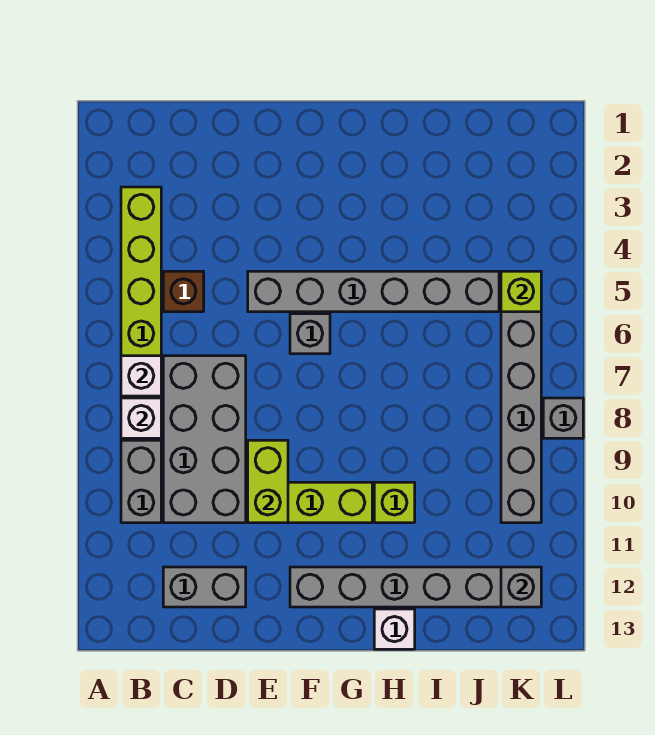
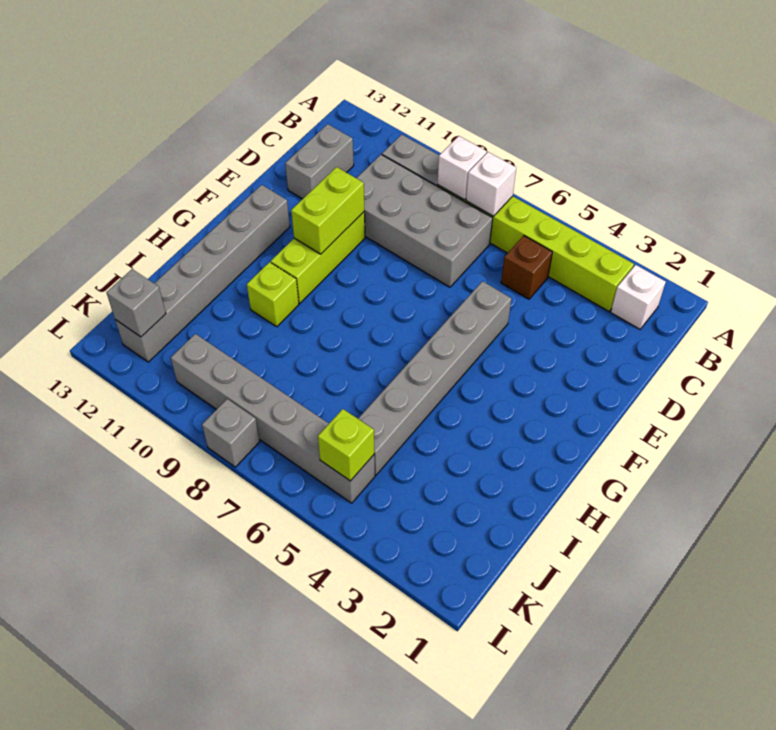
lime brick E9:E10 level 2 -> lime brick E10:F10 level 2
grey brick F6 level 1 -> none
white brick H13 level 1 -> white brick B2 level 1

